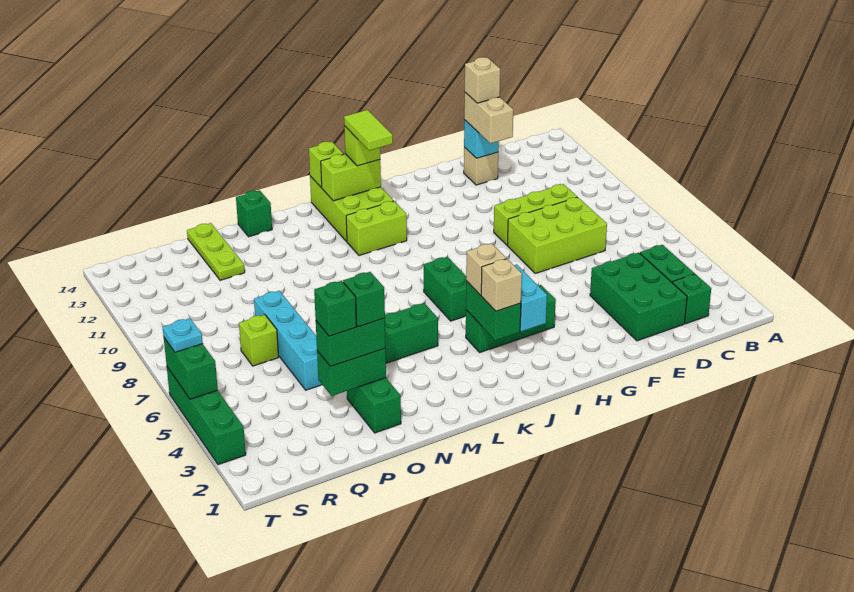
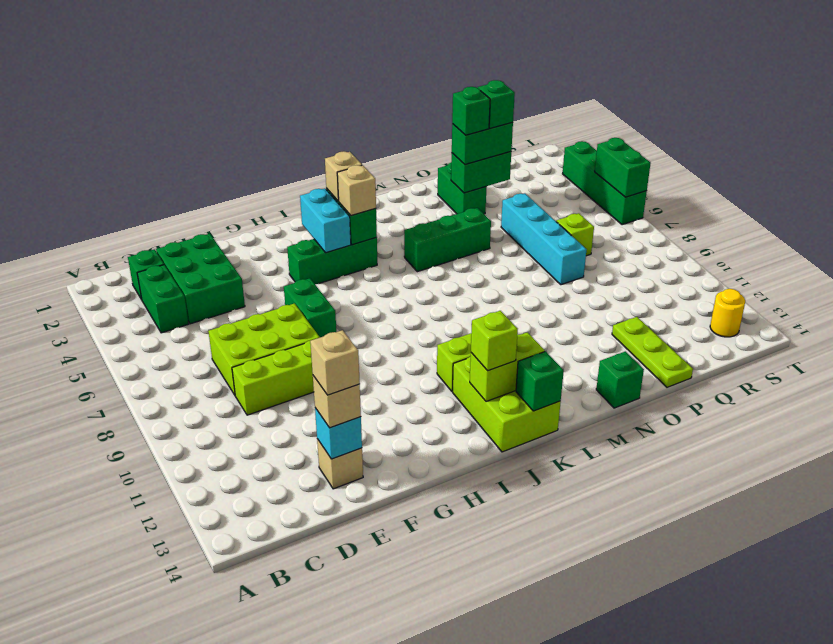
tan brick E12:E13 level 3 -> tan brick E13 level 3
green brick J6:J7 level 1 -> green brick G6:G7 level 1
lime tile J12:J13 level 4 -> none
lime brick K14 level 2 -> green brick K14 level 2
none -> yellow round brick S13 level 1
cyan plate T6 level 3 -> none

